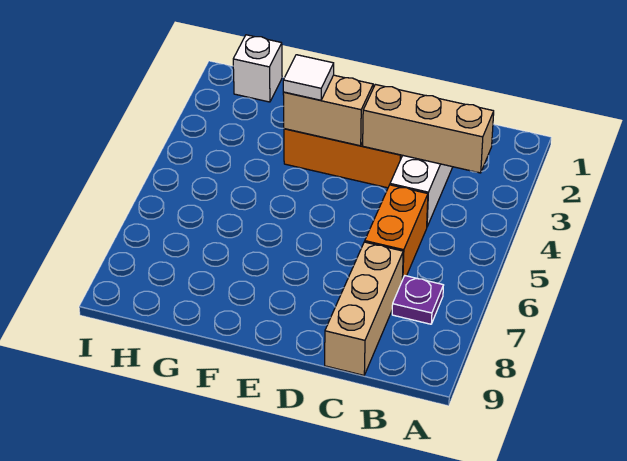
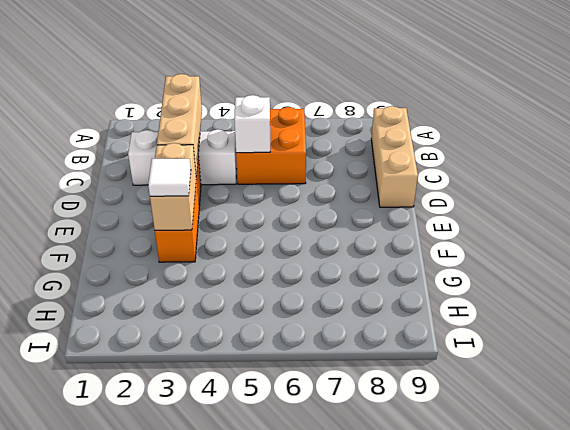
purple plate B7 level 1 -> none
orange brick C5:C6 level 1 -> orange brick B5:C6 level 1
tan brick C7:C9 level 1 -> tan brick B9:D9 level 1
white brick H1 level 1 -> white brick C5 level 2

